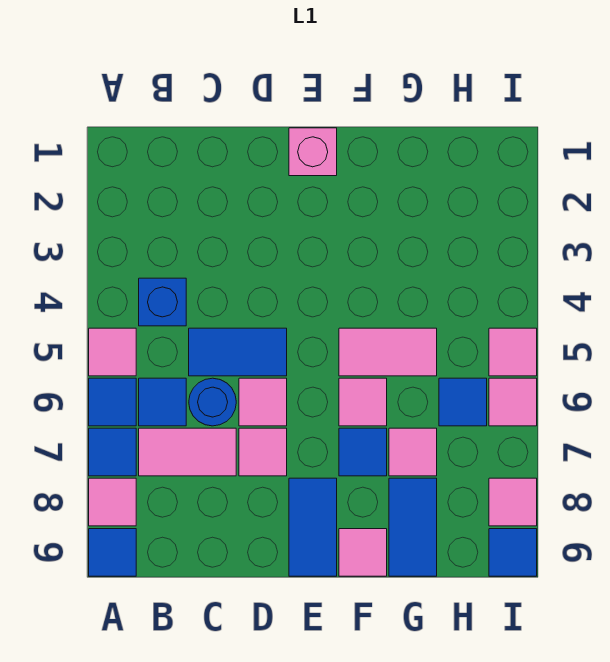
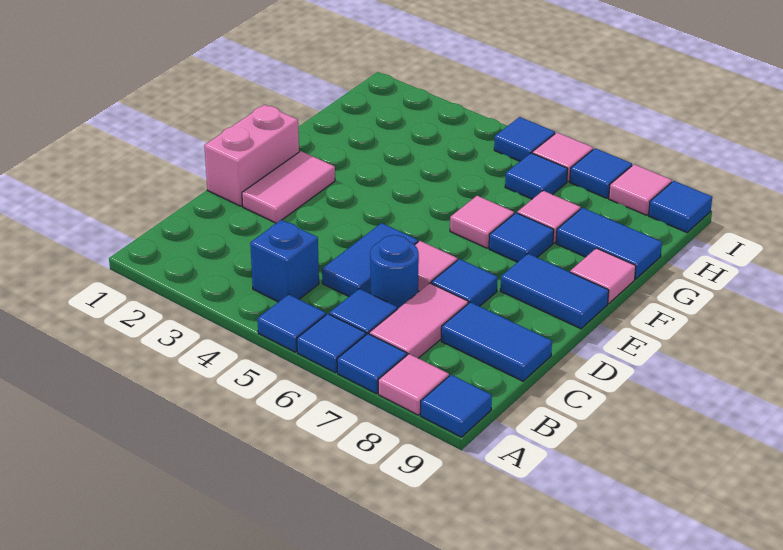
pink tile A5 level 1 -> blue tile A5 level 1
none -> blue tile C8:C9 level 1
pink tile D7 level 1 -> blue tile D7 level 1
pink brick E1 level 1 -> pink brick D1:E1 level 1
pink tile F5:G5 level 1 -> pink tile D2:E2 level 1
pink tile I5 level 1 -> blue tile I5 level 1
none -> blue tile I7 level 1

